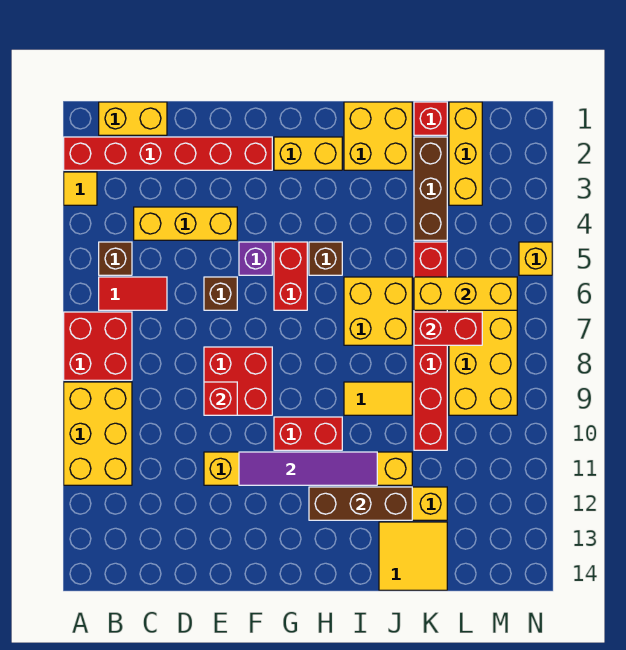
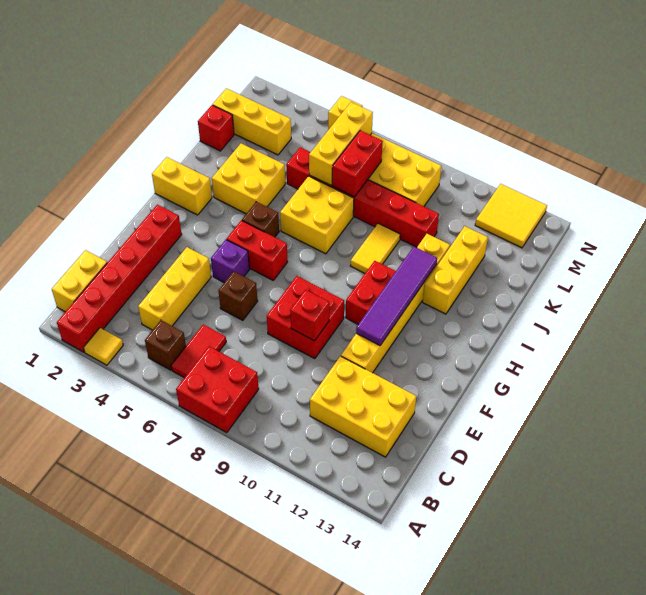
yellow brick A9:B11 level 1 -> yellow brick C11:D13 level 1
yellow brick G2:H2 level 1 -> yellow brick H1:H2 level 1
brown brick H12:J12 level 2 -> none
yellow brick I1:J2 level 1 -> yellow brick I3:J4 level 1
yellow tile J13:K14 level 1 -> yellow tile M12:N13 level 1
brown brick K2:K4 level 1 -> none

